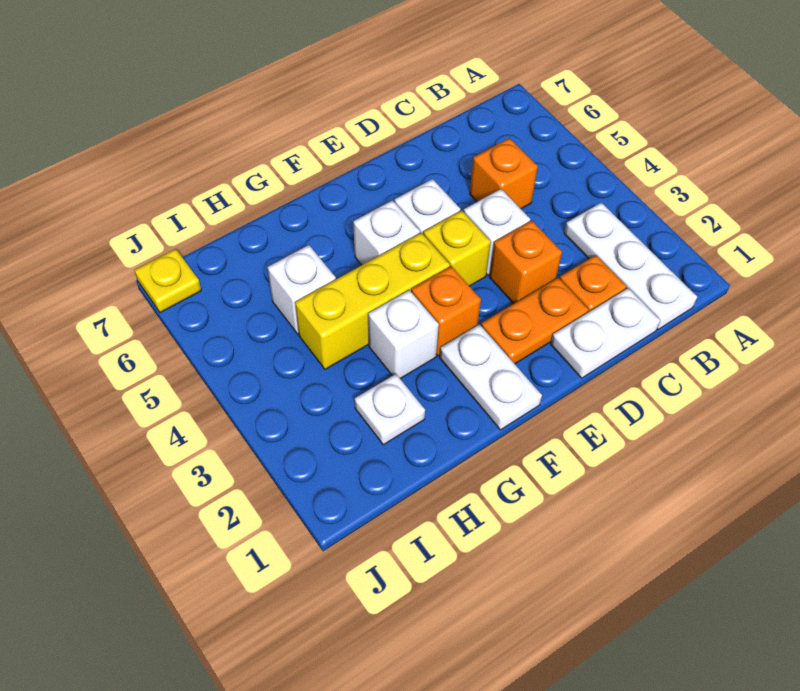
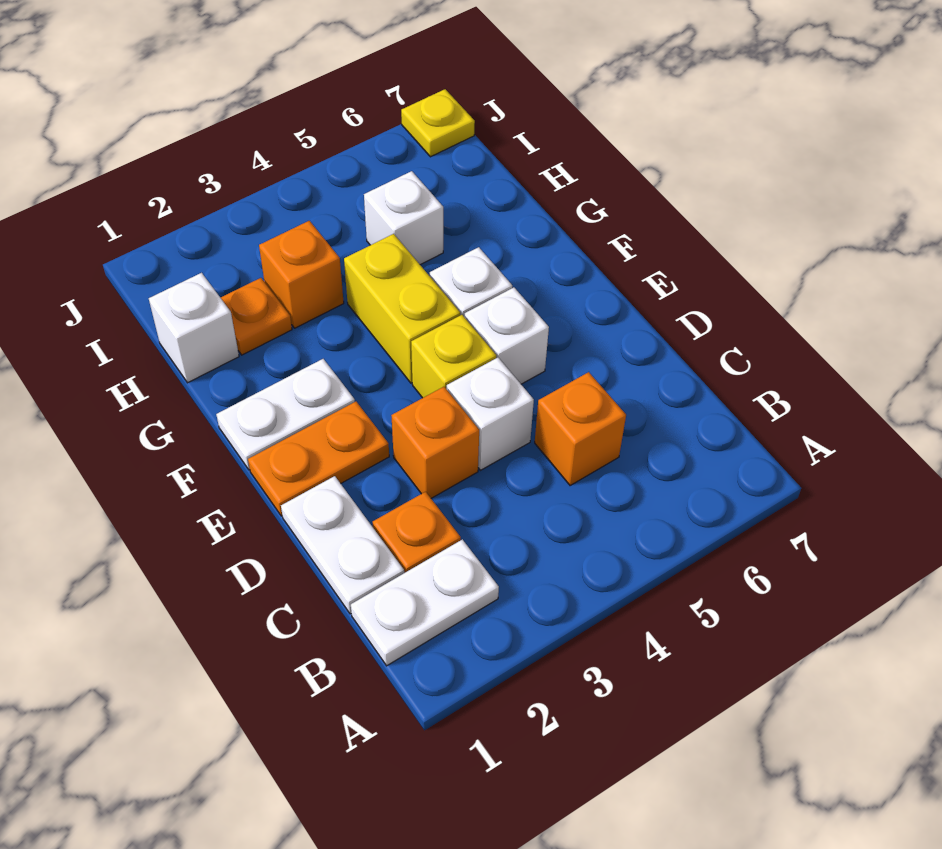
white plate B1:B3 level 1 -> white plate B1:B2 level 1
orange plate D2:E2 level 1 -> orange plate E1:E2 level 1
orange brick F3 level 1 -> orange brick H3 level 1
yellow brick F4:H4 level 1 -> yellow brick F4:G4 level 1
white brick G3 level 1 -> white brick H1 level 1
white plate H2 level 1 -> orange plate H2 level 1

